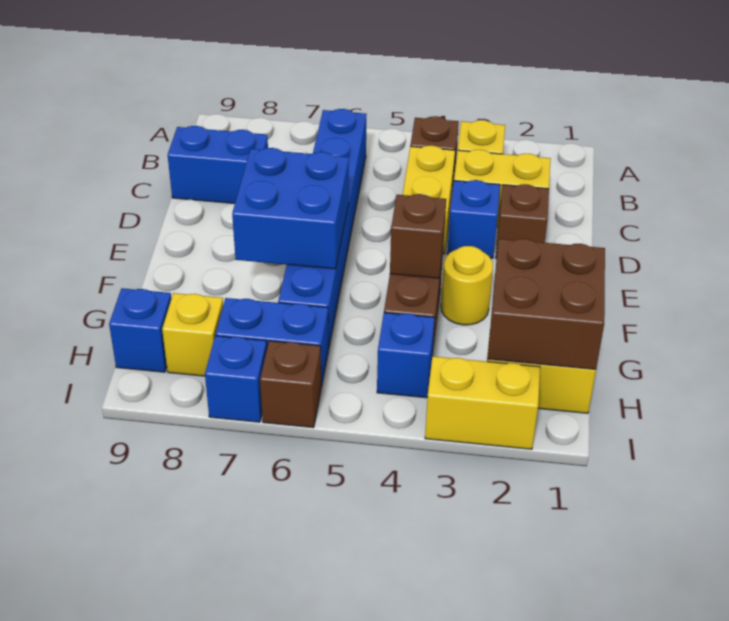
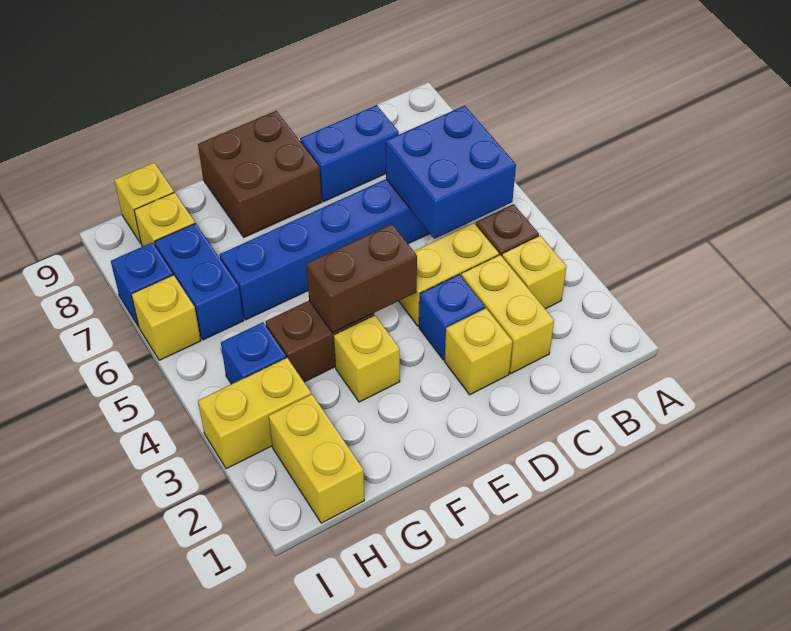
blue brick C8:C9 level 1 -> blue brick C8:D8 level 1
brown brick D2 level 1 -> yellow brick D2 level 1
blue brick E6:F7 level 2 -> blue brick B5:C6 level 2
yellow round brick F3 level 1 -> yellow brick F3 level 1
brown brick F4 level 2 -> brown brick E4:F4 level 2
brown brick G1:H2 level 2 -> brown brick E8:F9 level 1
blue brick H9 level 1 -> yellow brick H9 level 1
yellow brick I2:I3 level 1 -> yellow brick H3:I3 level 1
brown brick I6 level 1 -> yellow brick I6 level 1

